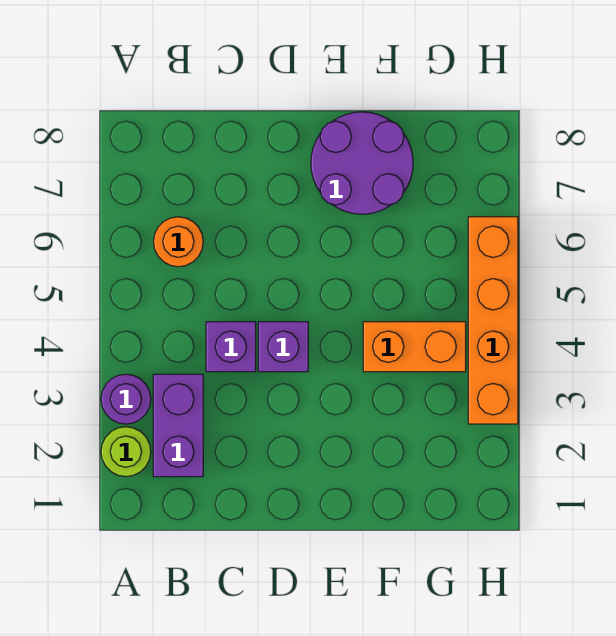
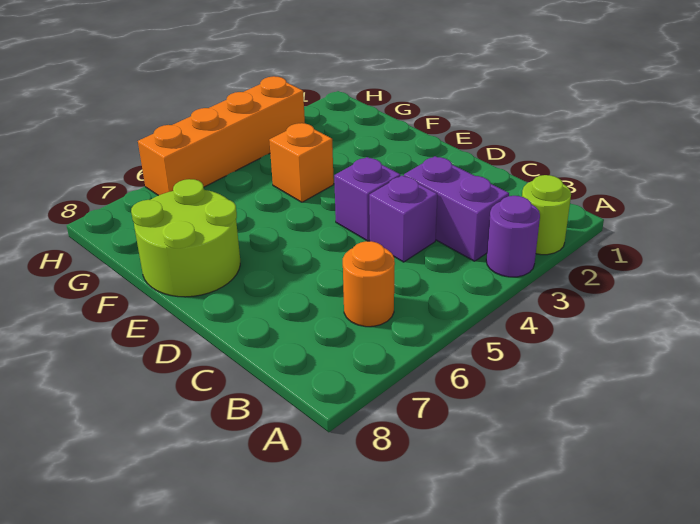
purple brick B2:B3 level 1 -> purple brick B3:C3 level 1
purple round brick E7:F8 level 1 -> lime round brick E7:F8 level 1
orange brick F4:G4 level 1 -> orange brick F4 level 1

